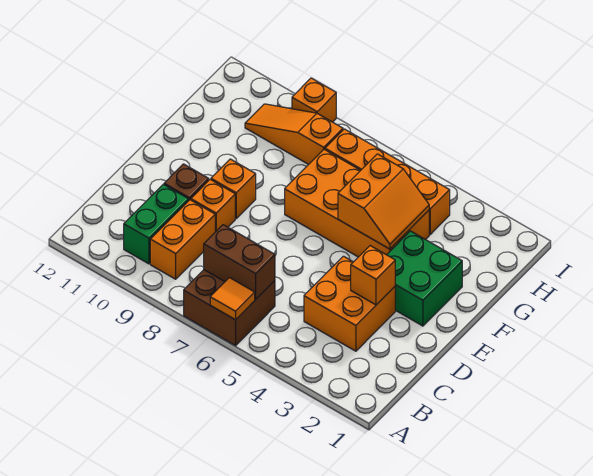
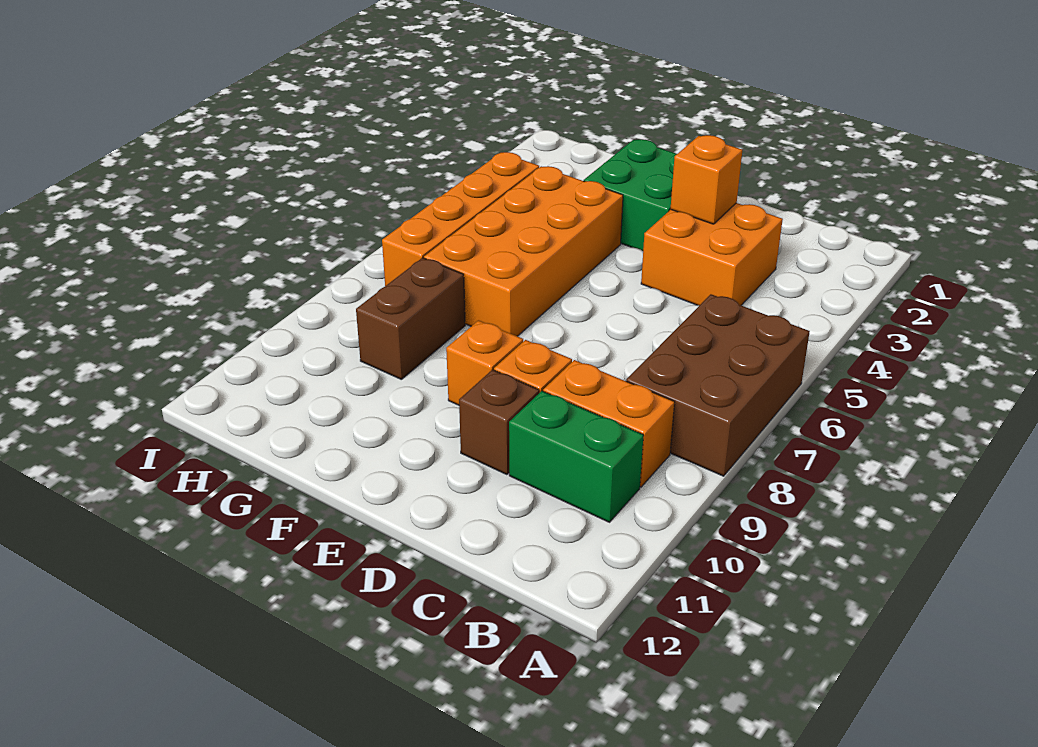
brown brick A6:B7 level 1 -> brown brick A6:B8 level 1
orange tile A6 level 2 -> none
brown brick B6:B7 level 2 -> brown brick G8:G9 level 1
orange slope F4:G5 level 2 top 5 -> none
orange slope H8:H10 level 1 top 8 -> none
orange brick I9 level 1 -> none

